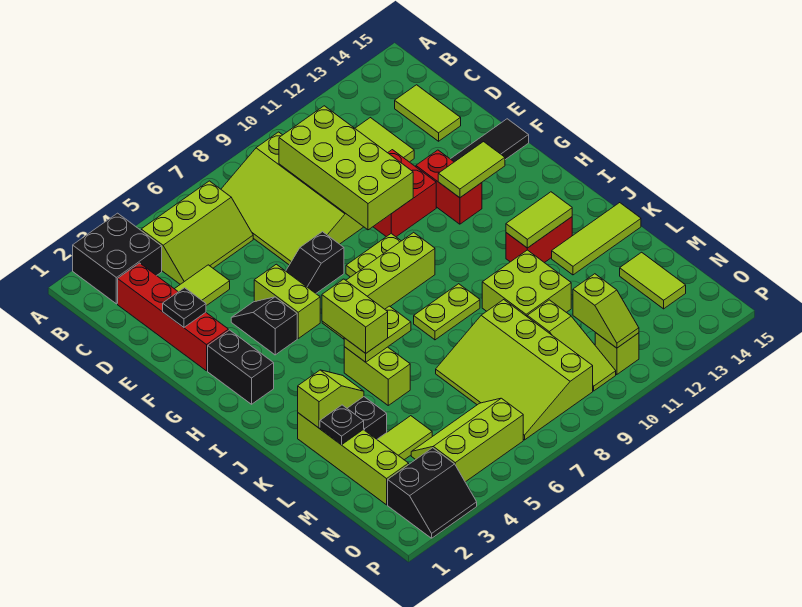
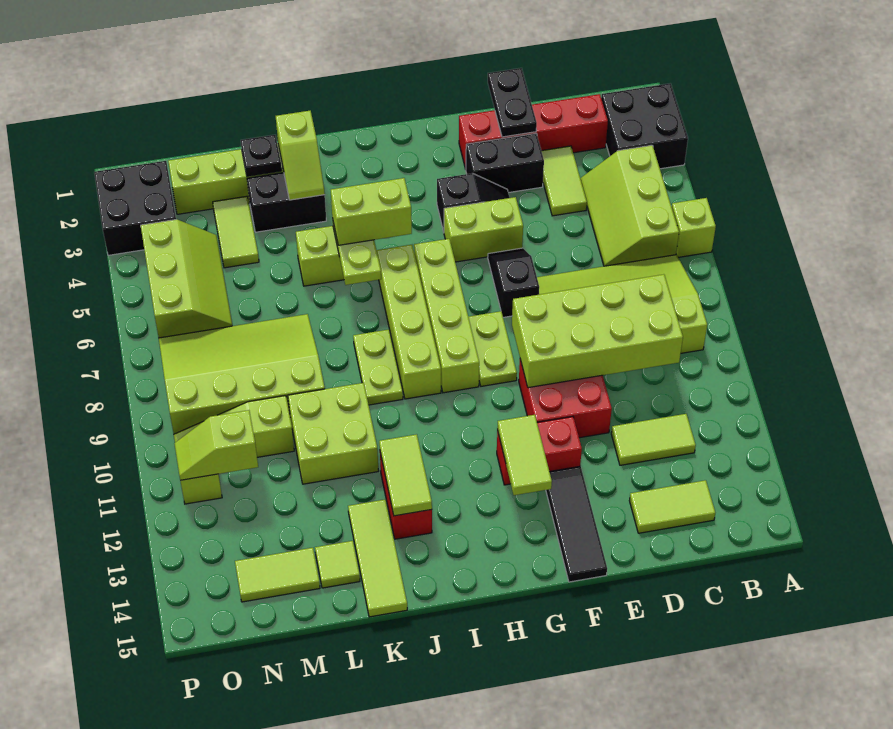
none -> lime brick A6 level 1
black plate E2 level 2 -> black plate E1:E2 level 2
black brick G2:H2 level 1 -> black brick E3:F3 level 1
none -> lime brick I6:I9 level 1
none -> lime tile L14 level 1
black slope O2:P3 level 1 top O -> black brick O2:P3 level 1

